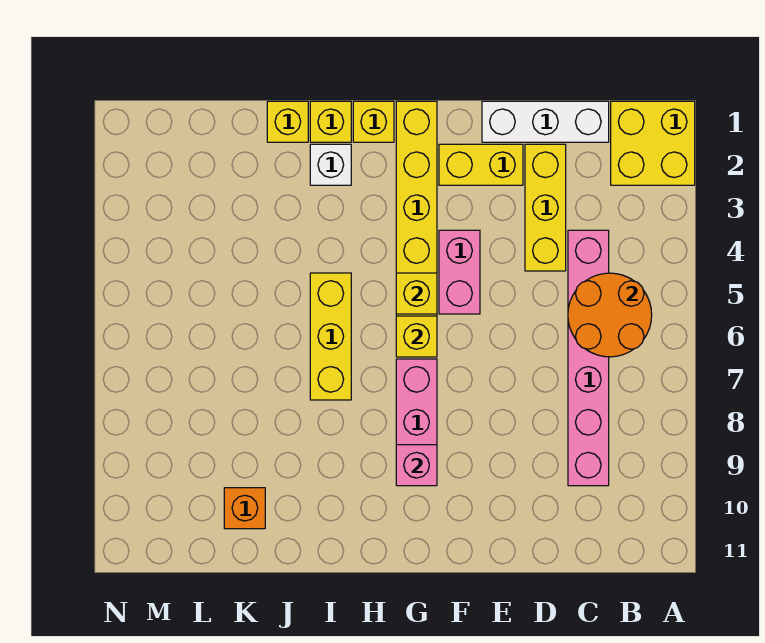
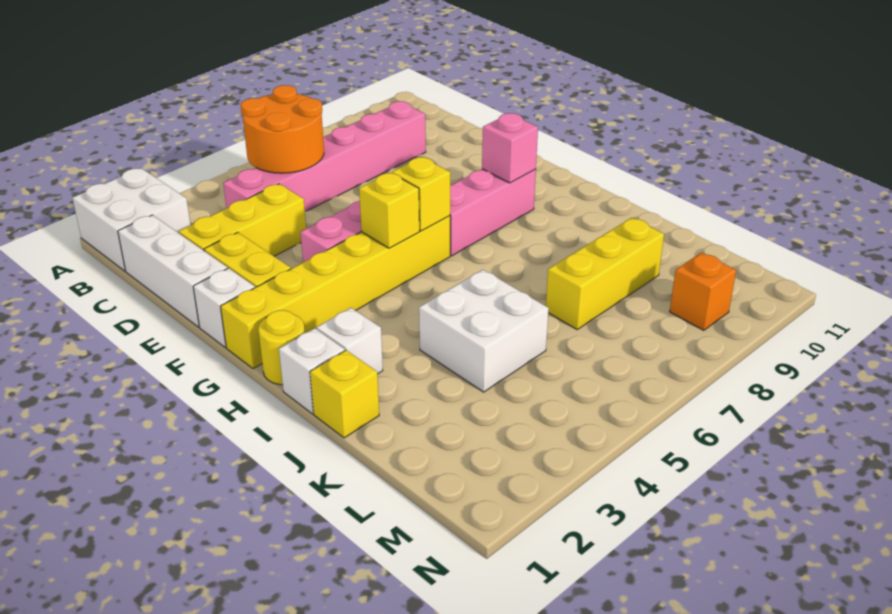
yellow brick A1:B2 level 1 -> white brick A1:B2 level 1
none -> white brick F1 level 1
yellow brick H1 level 1 -> yellow round brick H1 level 1
yellow brick I1 level 1 -> white brick I1 level 1
yellow brick I5:I7 level 1 -> yellow brick K7:K9 level 1
none -> white brick J4:K5 level 1
orange brick K10 level 1 -> orange brick M9 level 1

